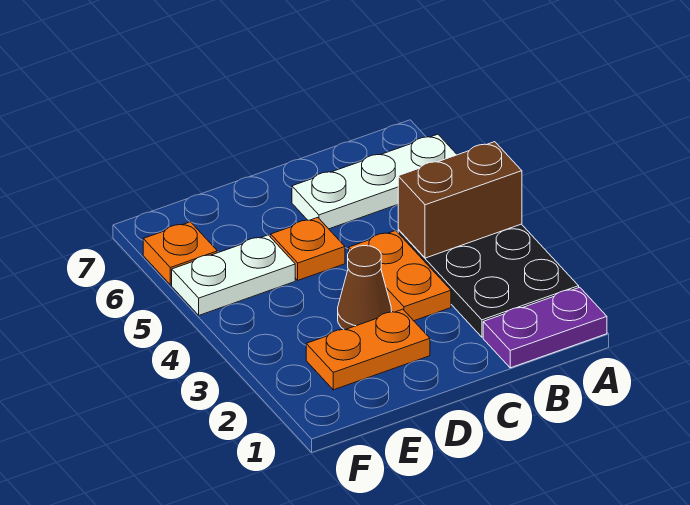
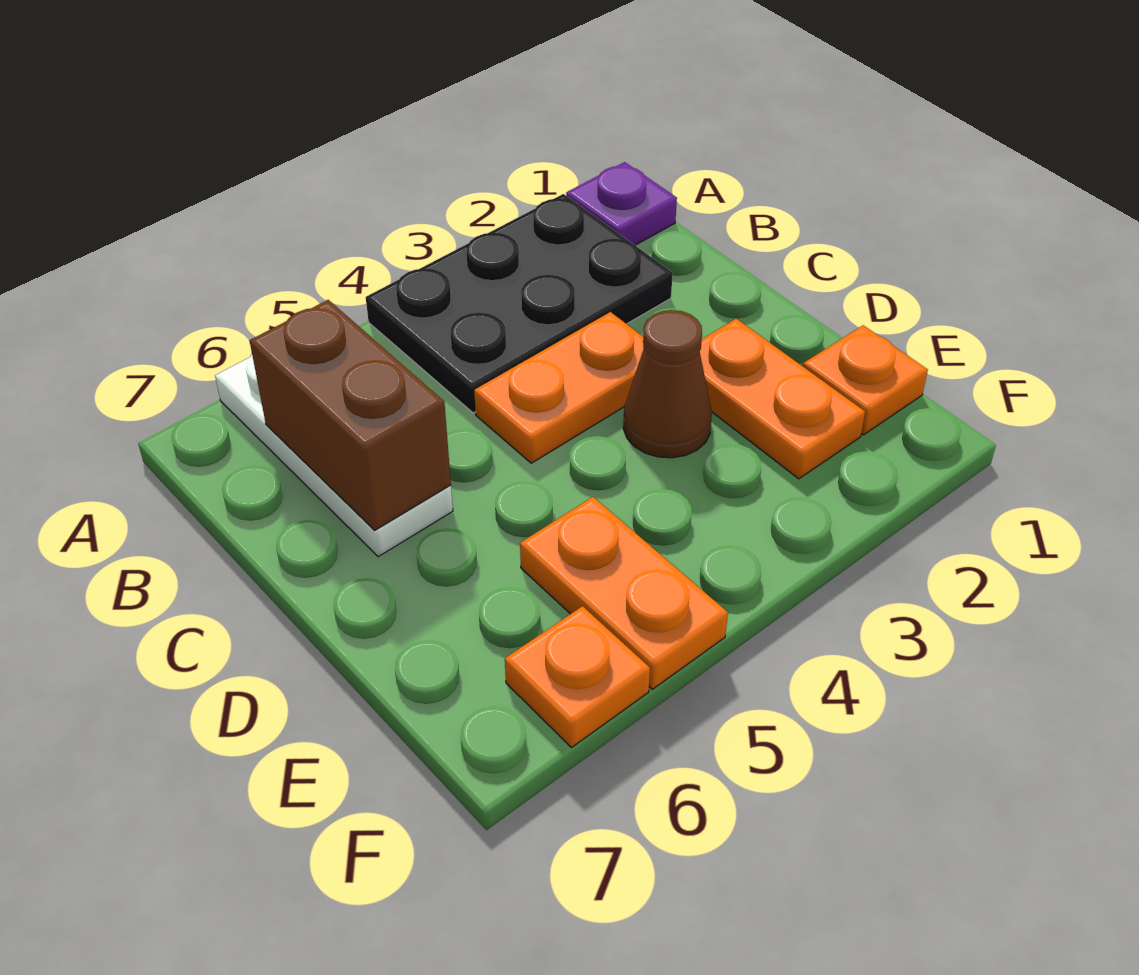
purple plate A1:B1 level 1 -> purple plate A1 level 1
brown brick A4:B4 level 2 -> brown brick B6:C6 level 2
orange plate D5 level 1 -> orange plate E1 level 1
white plate E5:F5 level 1 -> orange plate E5:F5 level 1

